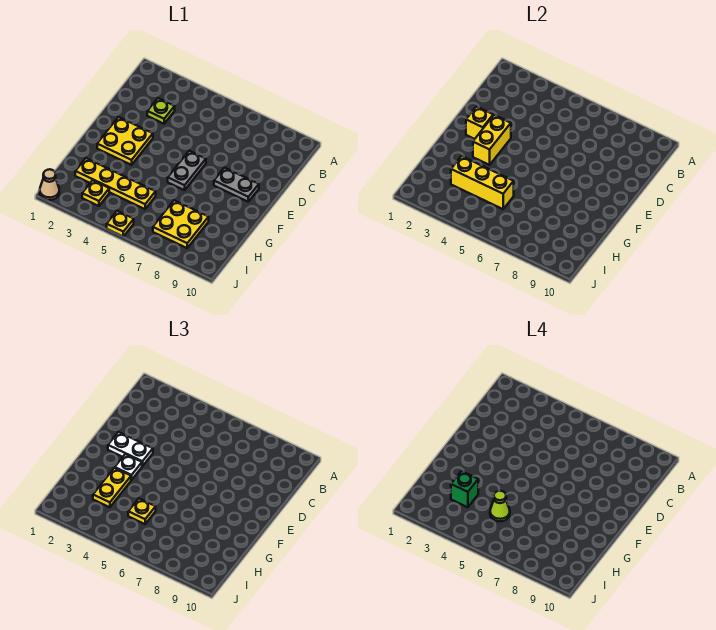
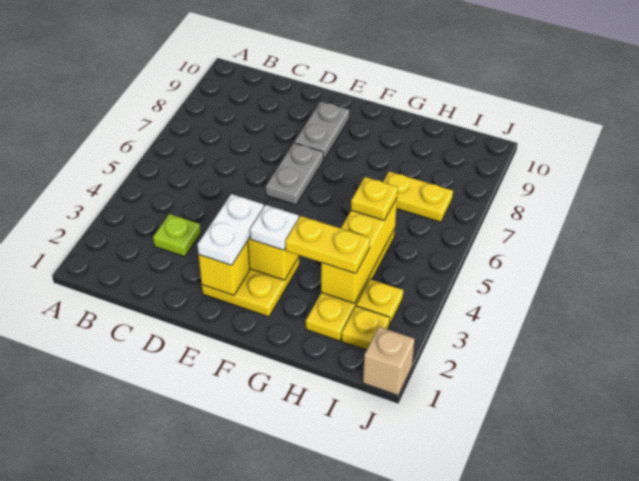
grey plate E6:F6 level 1 -> grey plate E6:E7 level 1
green brick H3 level 4 -> none
lime cone H5 level 4 -> none
yellow plate H7:I8 level 1 -> yellow plate H7:I7 level 1
tan cone J1 level 1 -> tan brick J1 level 1
yellow plate J5 level 1 -> yellow plate I2 level 1

